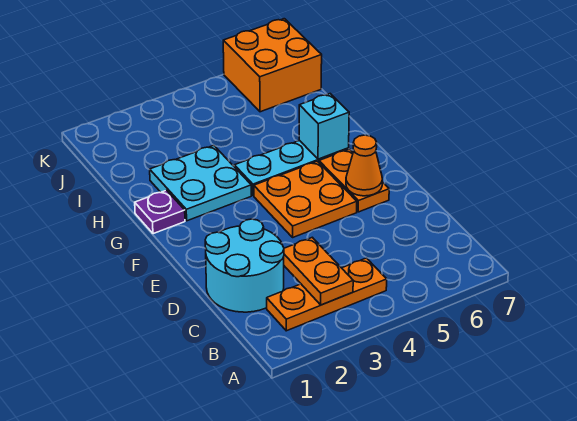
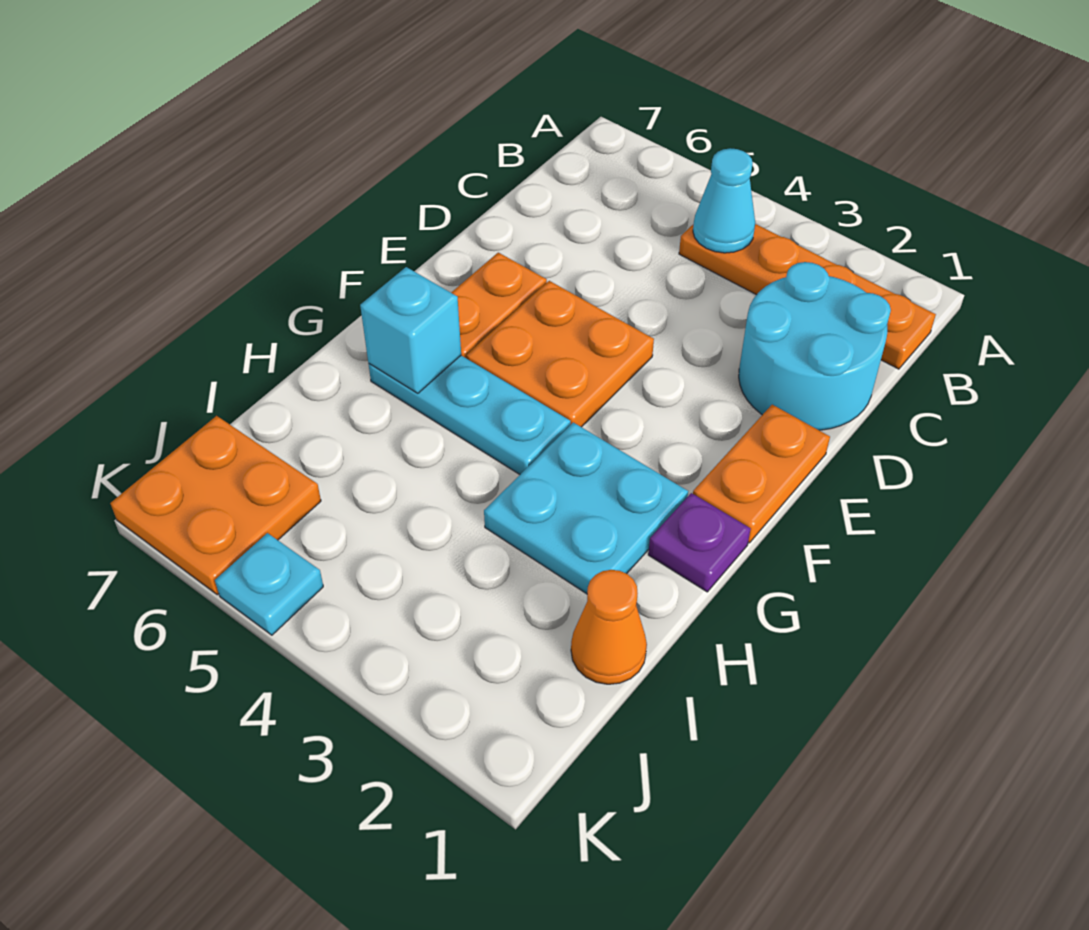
orange plate B2:B4 level 1 -> orange plate B1:B4 level 1
orange plate B3:C3 level 2 -> orange plate E1:F1 level 1
none -> cyan cone B4 level 2
orange cone E6 level 2 -> orange cone I1 level 1
orange brick J6:K7 level 1 -> orange plate J6:K7 level 1
none -> cyan plate K5 level 1

